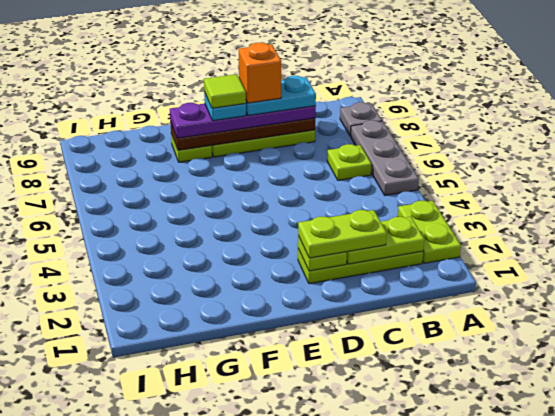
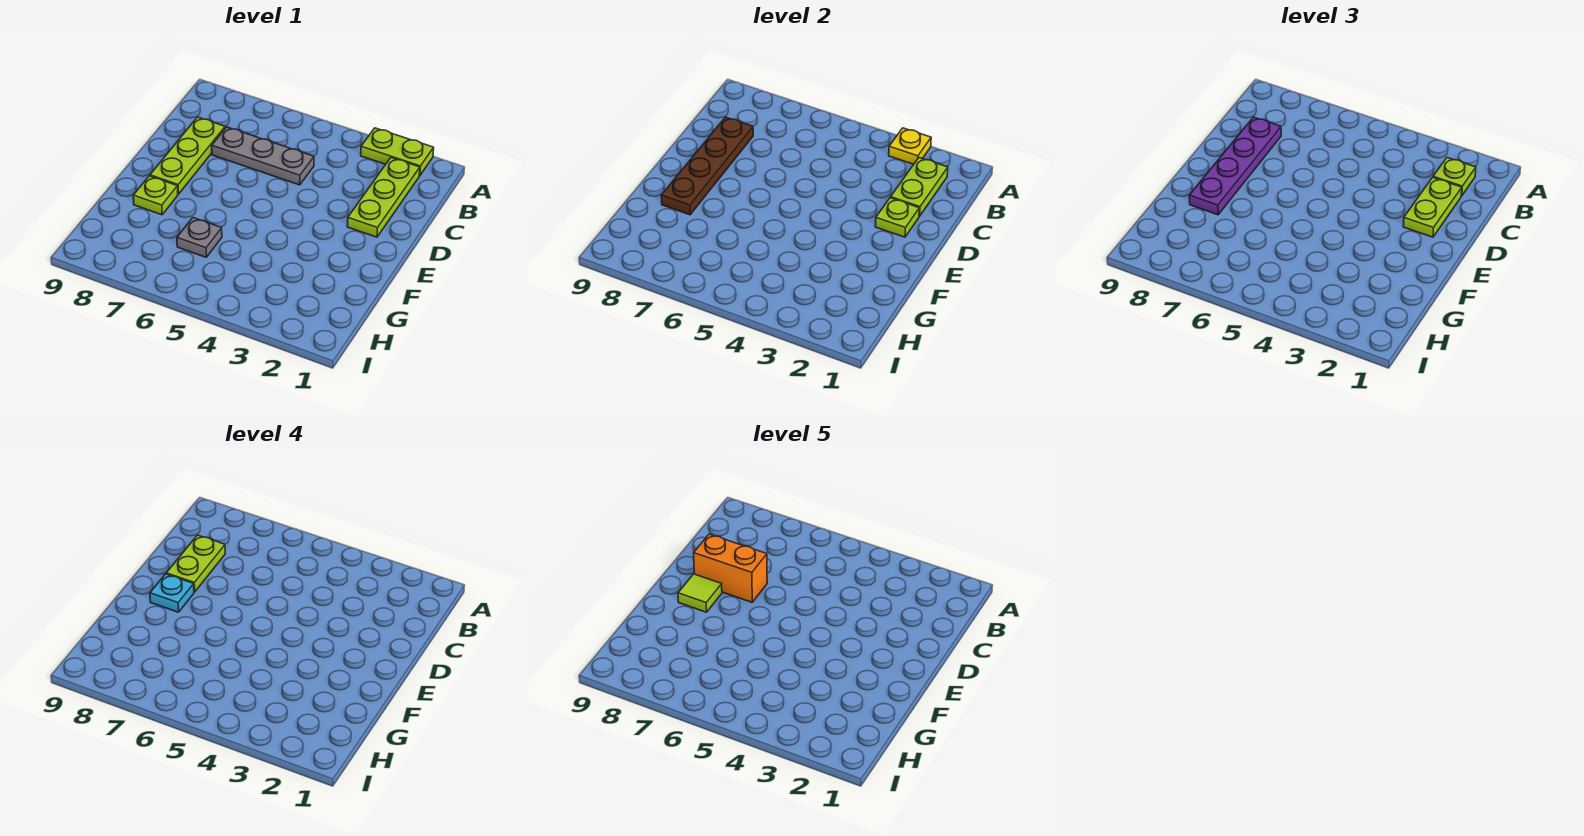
none -> yellow plate A3 level 2
grey plate A5:A7 level 1 -> grey plate C5:C7 level 1
grey plate A8 level 1 -> grey plate G6 level 1
lime plate B6 level 1 -> lime plate B2 level 3
cyan plate C8:D8 level 4 -> lime plate C8:D8 level 4
orange brick D8 level 5 -> orange brick D7:D8 level 5

